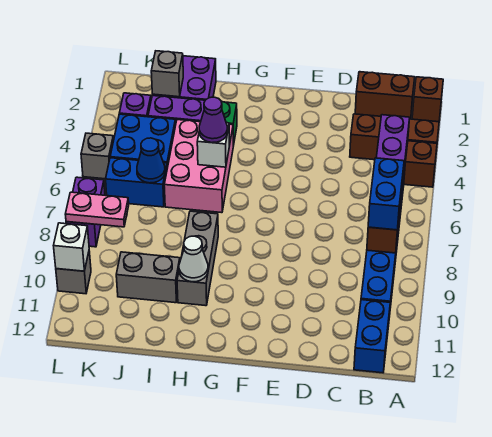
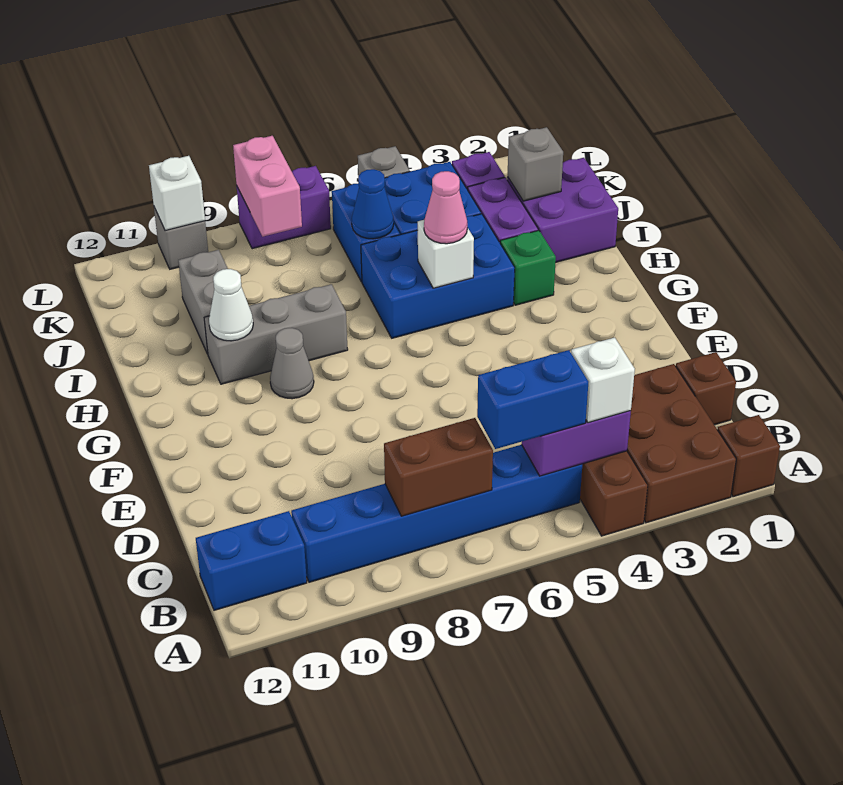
brown brick A3:C3 level 1 -> brown brick A2:C3 level 1
brown brick B1:C1 level 1 -> brown brick C1 level 1
none -> white brick B4 level 3
blue brick B7:B8 level 3 -> blue brick B5:B6 level 3
none -> grey cone G9 level 1
pink brick H4:I6 level 1 -> blue brick H4:I6 level 1
purple cone H5 level 3 -> pink cone H5 level 3
pink plate K8:L8 level 2 -> pink brick K8:L8 level 2

